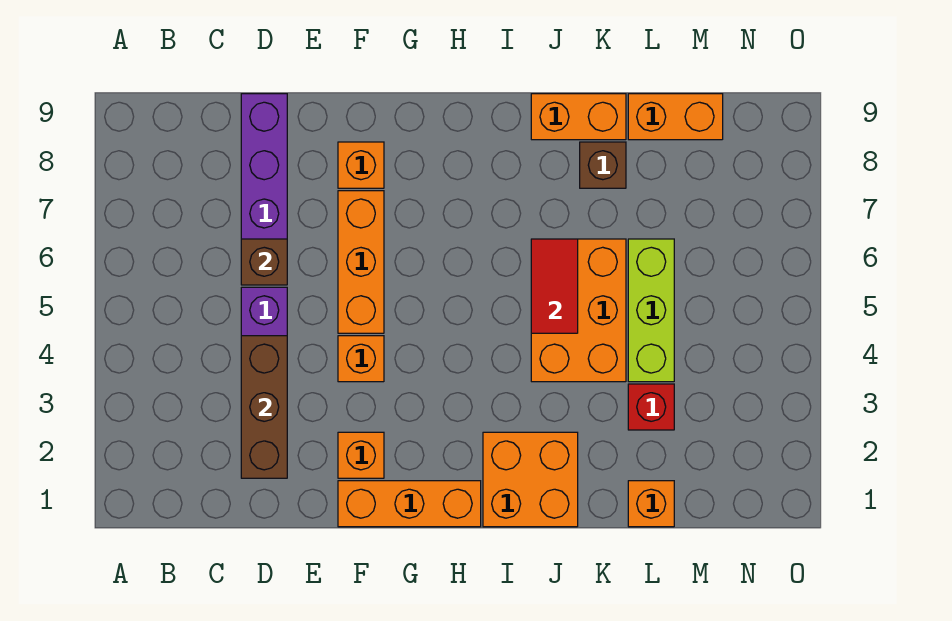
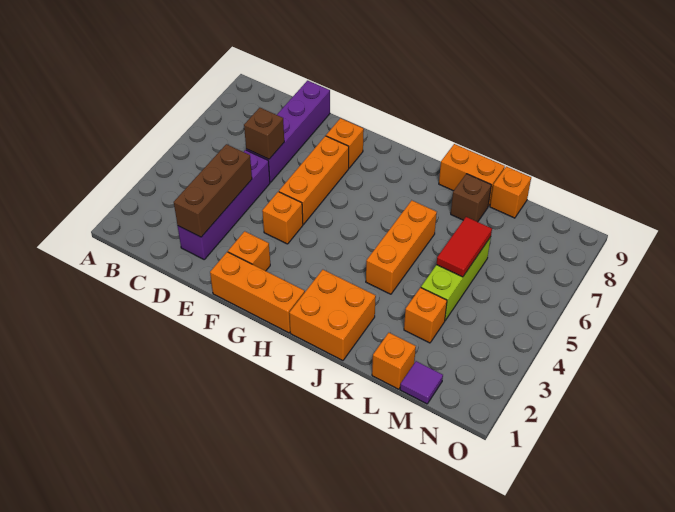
orange brick J4:K6 level 1 -> orange brick J4:J6 level 1
red tile J5:J6 level 2 -> red tile L5:L6 level 2
red brick L3 level 1 -> orange brick L3 level 1
orange brick L9:M9 level 1 -> orange brick L9 level 1
none -> purple tile M1 level 1

